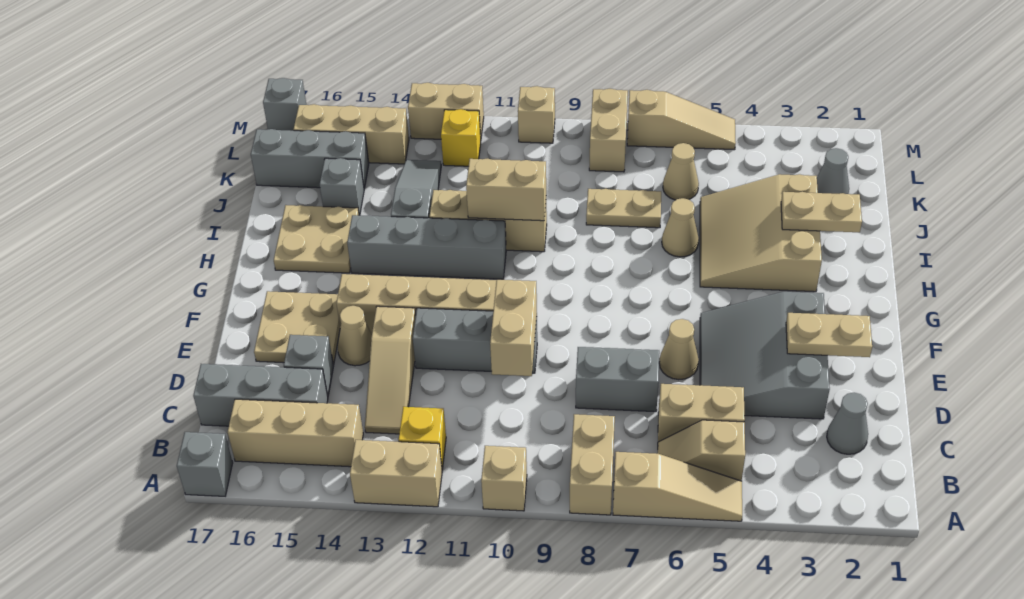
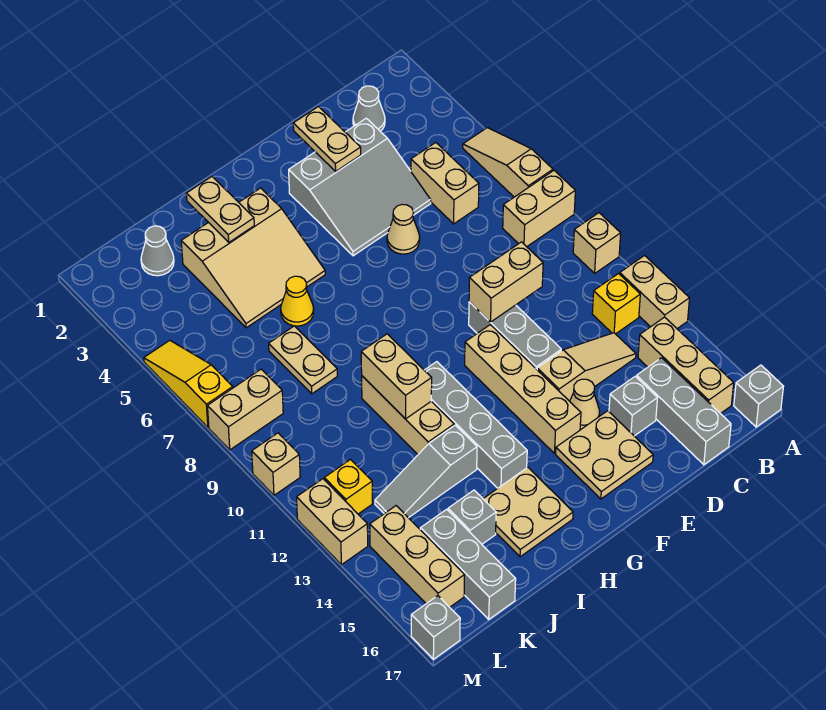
tan slope B5:B6 level 1 top 5 -> none
grey brick D7:D8 level 1 -> none
tan cone I6 level 1 -> yellow cone I6 level 1
tan cone K6 level 1 -> none
tan slope M5:M7 level 1 top 7 -> yellow slope M5:M7 level 1 top 7

